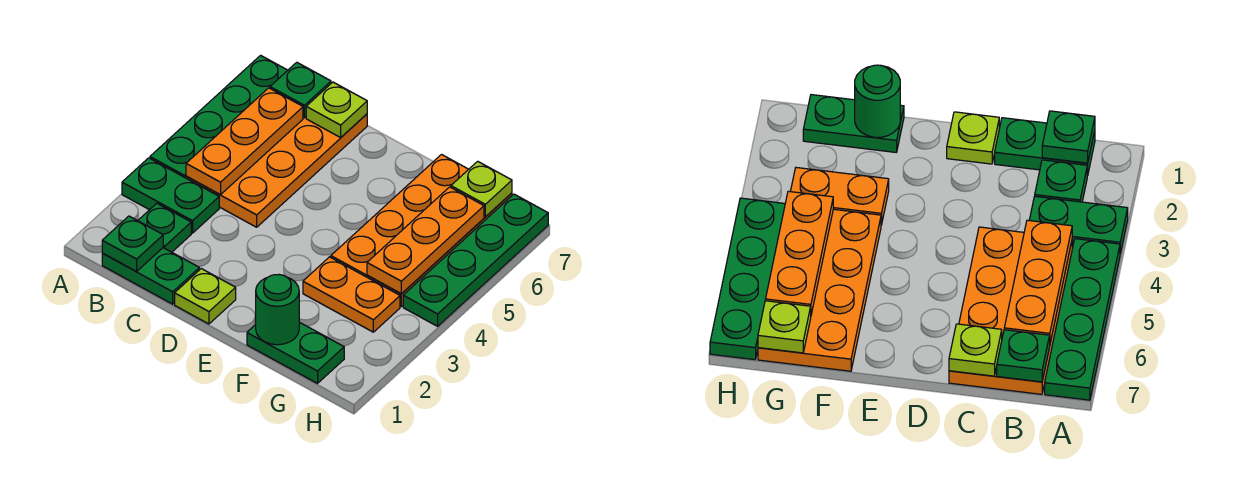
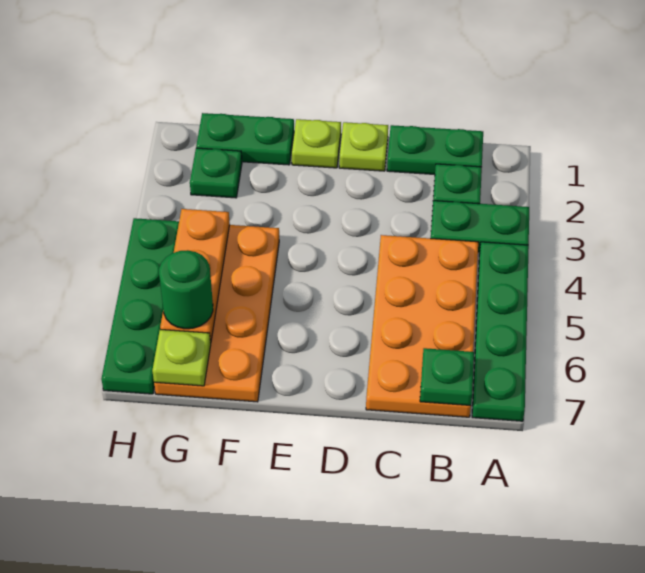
green plate B1 level 2 -> green plate G2 level 1
orange plate B4:B6 level 2 -> none
lime plate C7 level 2 -> lime plate E1 level 1
green round brick F1 level 2 -> green round brick G6 level 3
orange plate F3:G3 level 1 -> none

